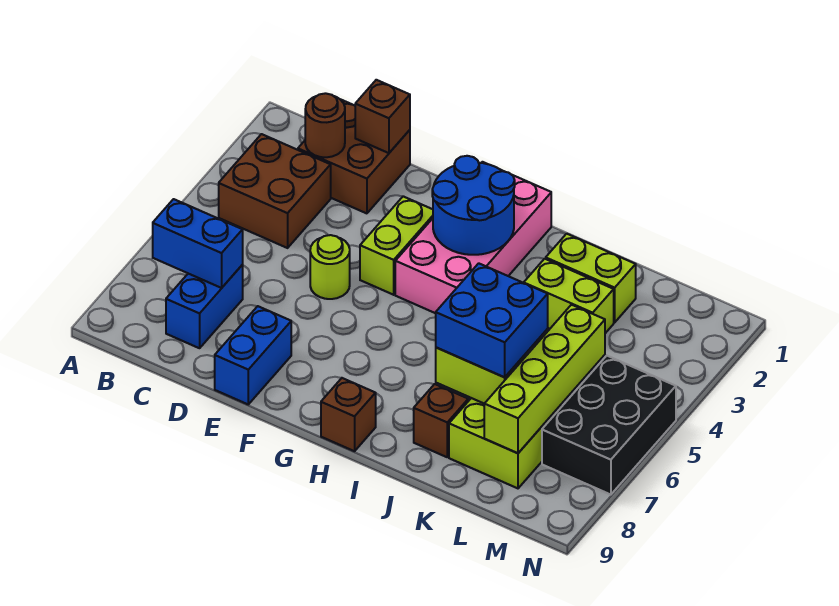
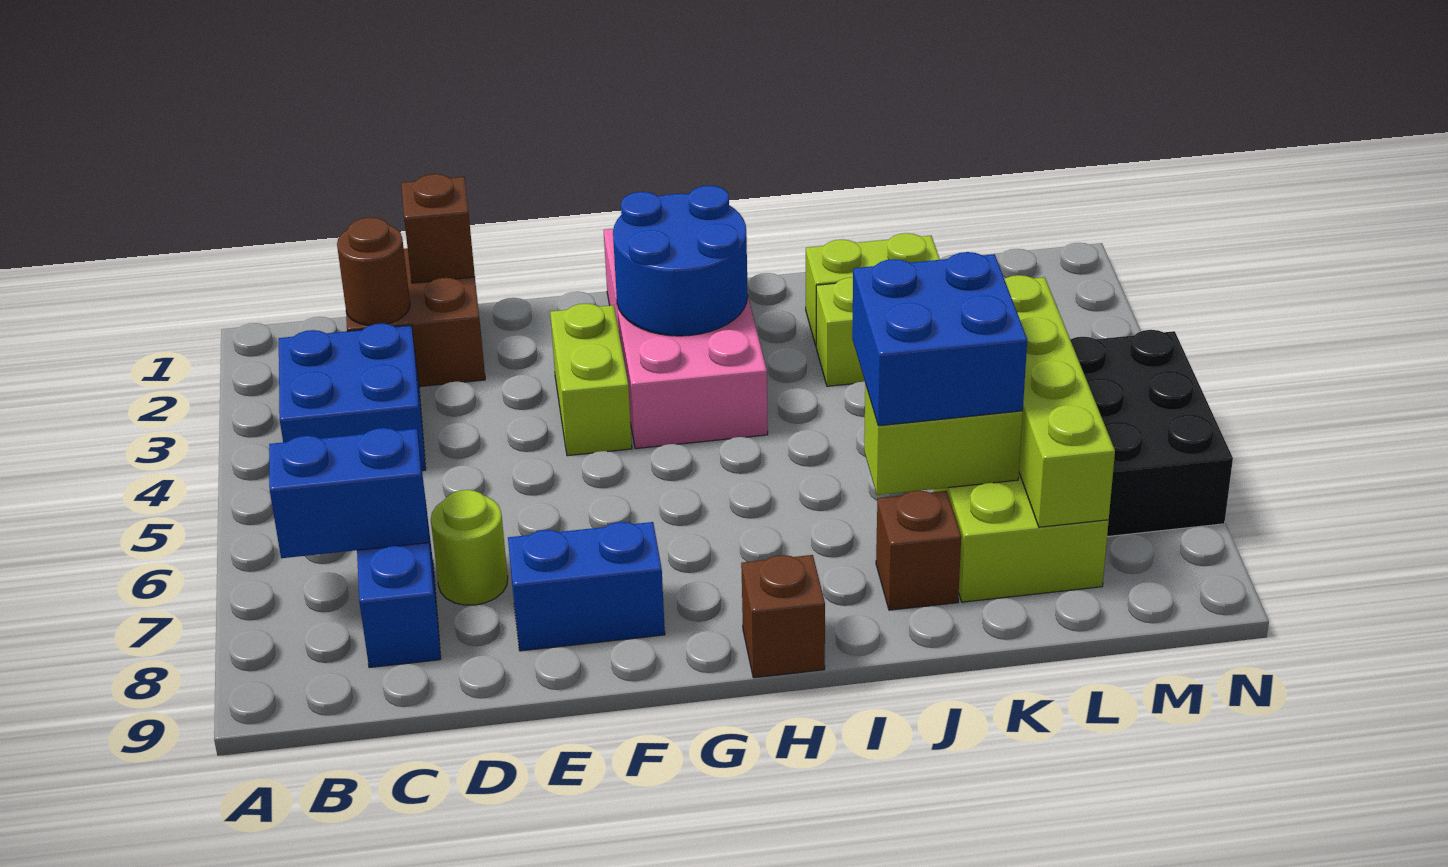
brown brick B3:C4 level 1 -> blue brick B3:C4 level 1
lime round brick E5 level 1 -> lime round brick D7 level 1
blue brick E8:E9 level 1 -> blue brick E8:F8 level 1

